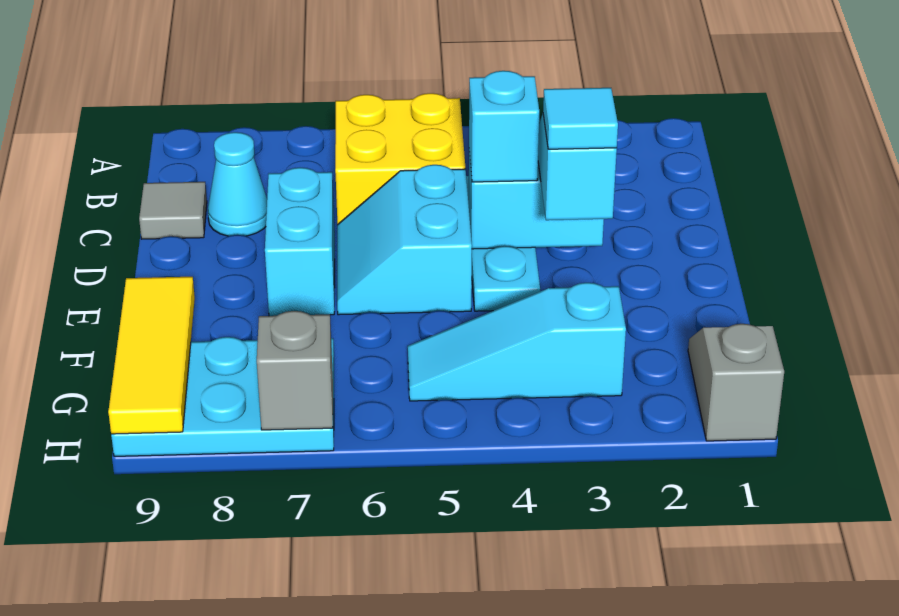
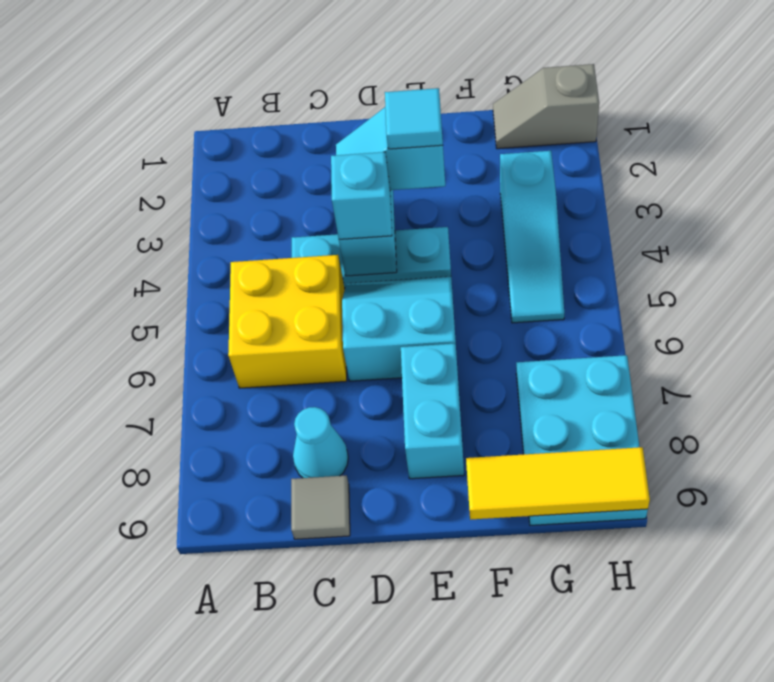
cyan slope D5:E6 level 1 top 5 -> cyan slope D5:E6 level 1 top 6
cyan brick D7:E7 level 1 -> cyan brick E7:E8 level 1
grey brick H7 level 2 -> none

